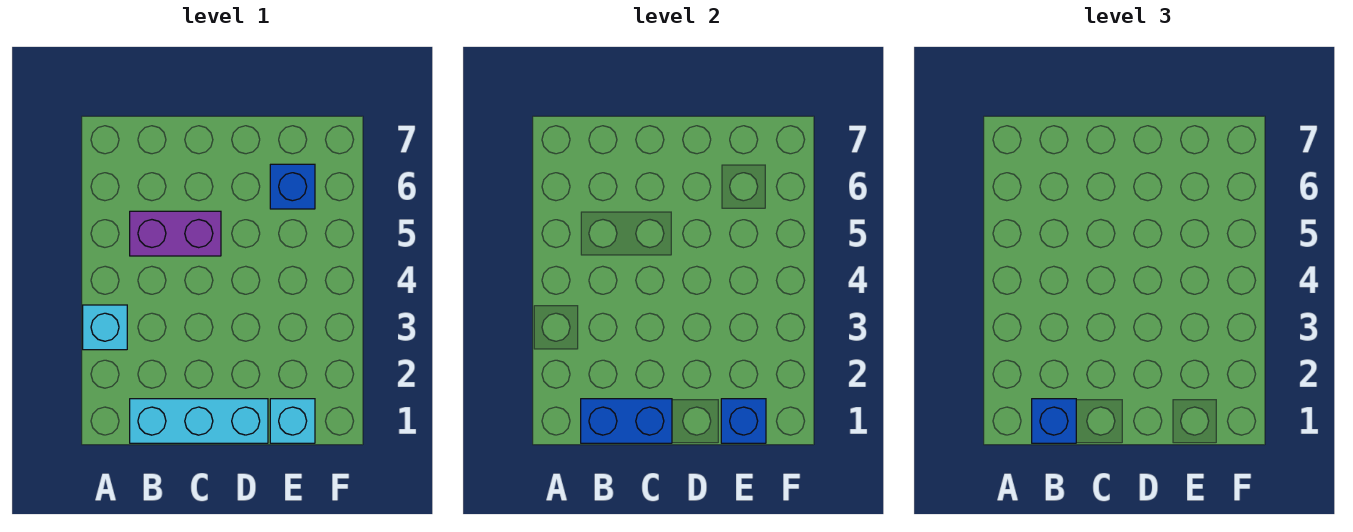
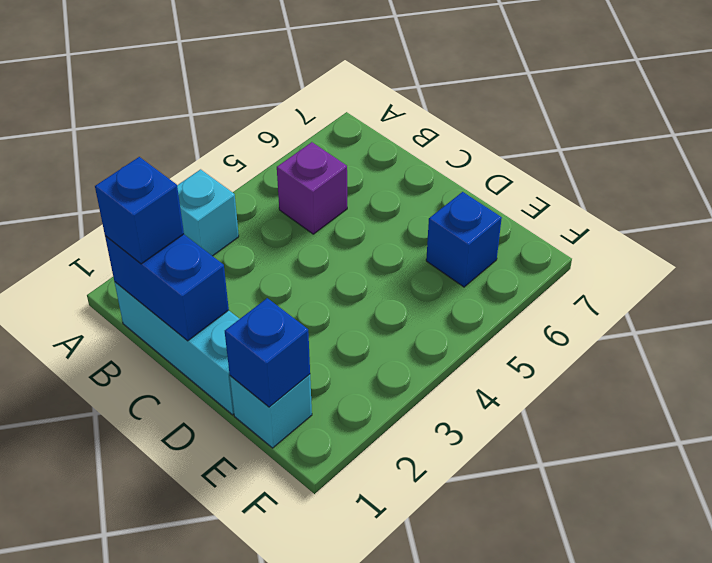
purple brick B5:C5 level 1 -> purple brick B5 level 1

